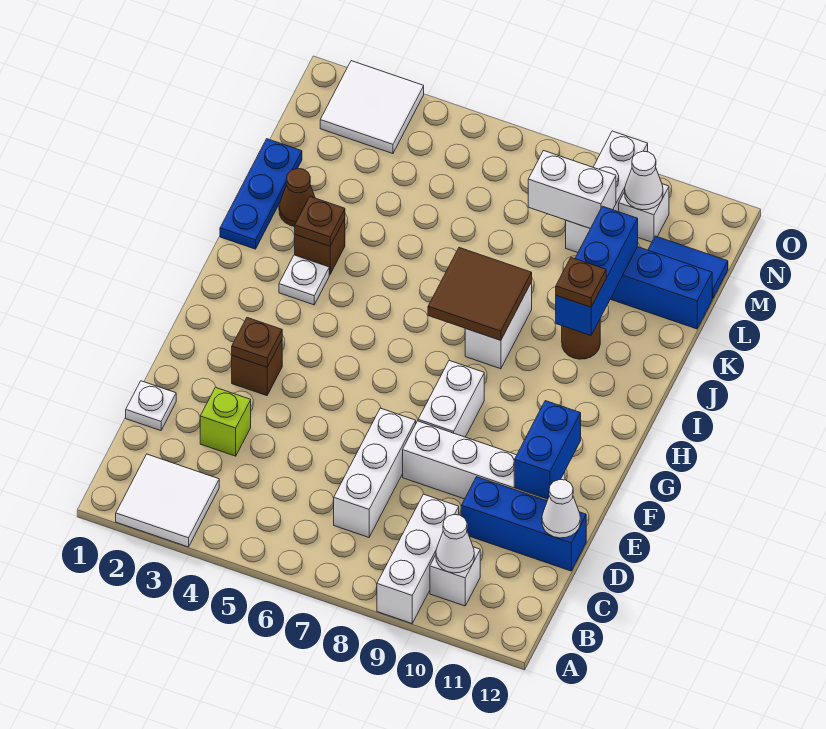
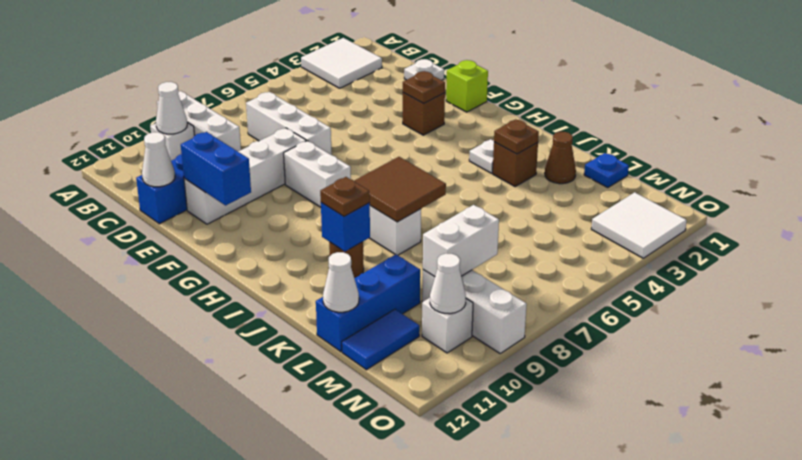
lime brick D3 level 1 -> lime brick F1 level 1
blue plate J1:L1 level 1 -> blue plate L1 level 1
blue brick J10:L10 level 2 -> blue brick J10 level 2
none -> white cone L12 level 2

